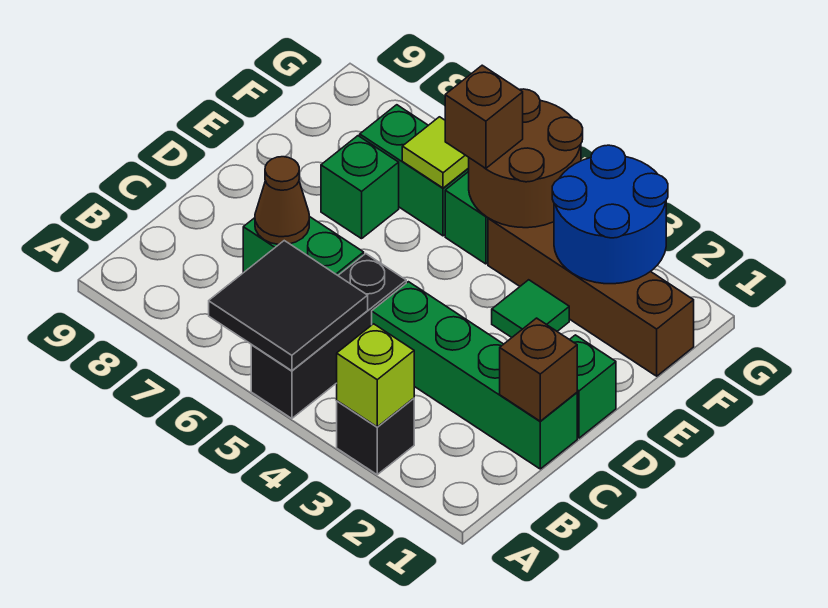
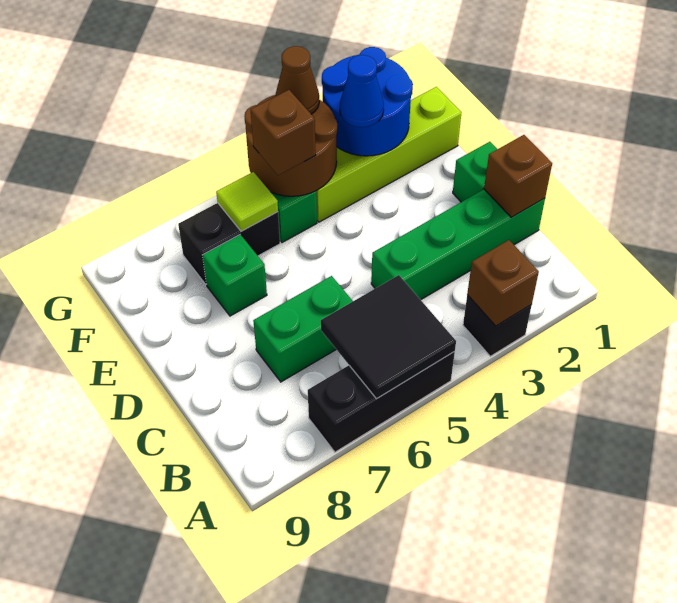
lime brick A3 level 2 -> brown brick A3 level 2
black brick A5:C5 level 1 -> black brick A5:A7 level 1
brown cone C7 level 2 -> brown cone G4 level 3
green tile E3 level 1 -> none
brown brick F1:F4 level 1 -> lime brick F1:F4 level 1
none -> blue cone F3 level 3
green brick F6:F7 level 1 -> black brick F6:F7 level 1

